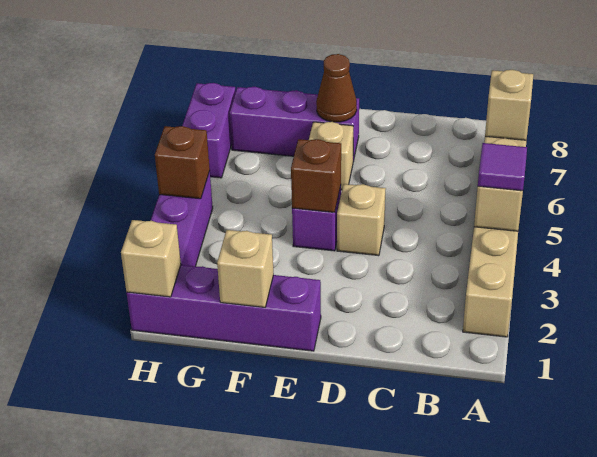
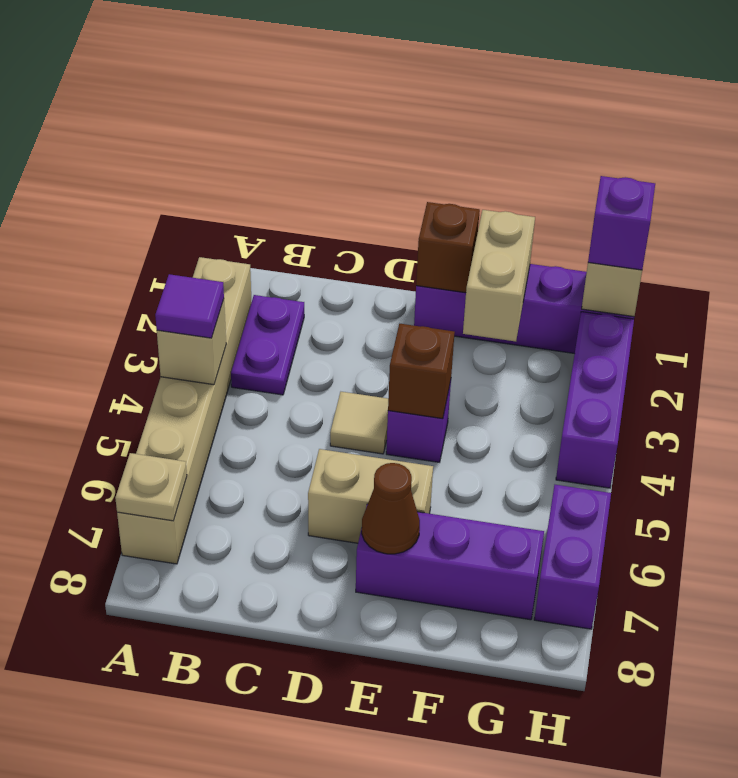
tan brick A7 level 2 -> tan plate A7 level 2
none -> purple plate B2:B3 level 1
tan brick D4 level 1 -> tan tile D4 level 1
tan brick E6 level 1 -> tan brick D6:E6 level 1
tan brick F1 level 2 -> tan brick F1:F2 level 2
none -> purple brick H1 level 3
brown brick H4 level 2 -> brown brick E1 level 2

